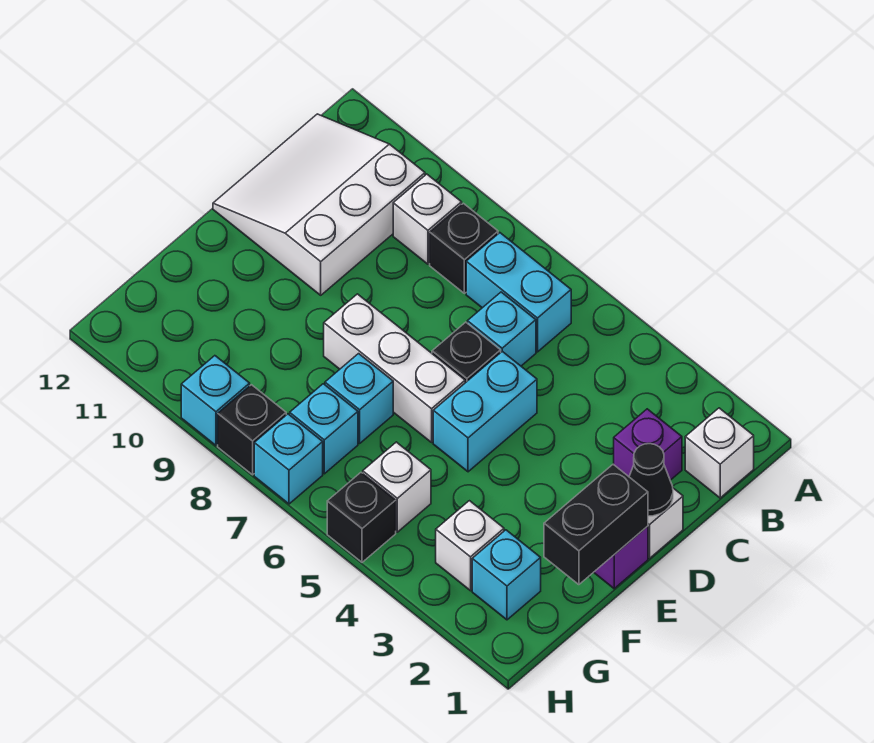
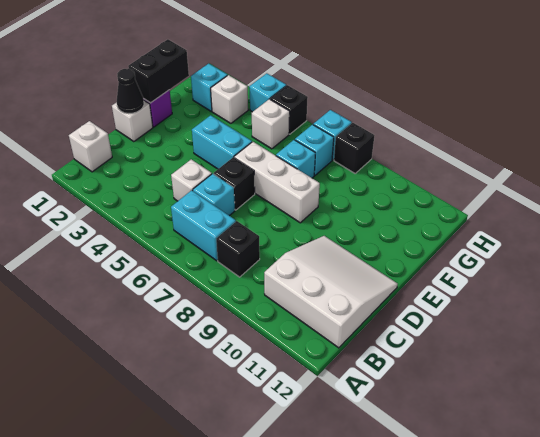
white brick B9 level 1 -> white brick C5 level 1
white slope B10:D12 level 1 top 10 -> white slope B10:D12 level 1 top B
purple brick C2 level 1 -> none
cyan brick D5:E5 level 1 -> cyan brick E4:E5 level 1
cyan brick H9 level 1 -> cyan brick H4 level 1

